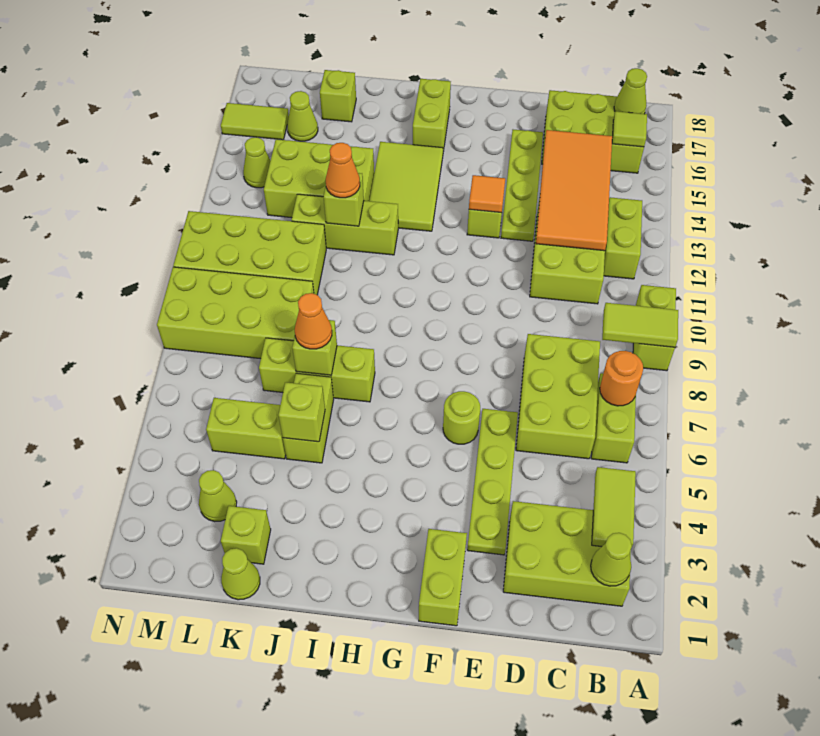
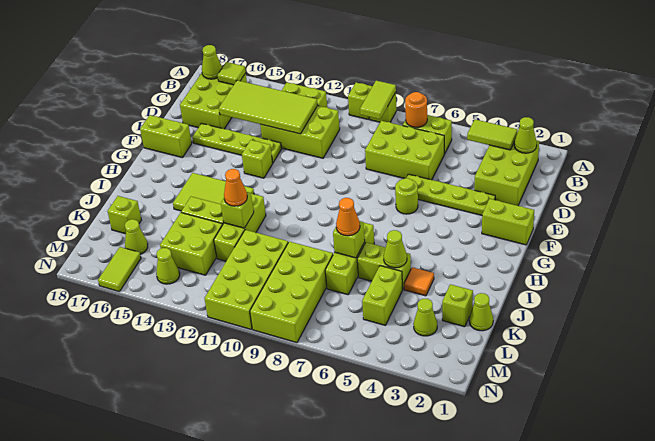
orange tile C12:D15 level 2 -> lime tile C12:D15 level 2
orange tile F13 level 2 -> orange tile J4 level 1
lime brick H16:H17 level 1 -> lime brick F17:F18 level 1
lime brick J5 level 2 -> lime cone J5 level 2

